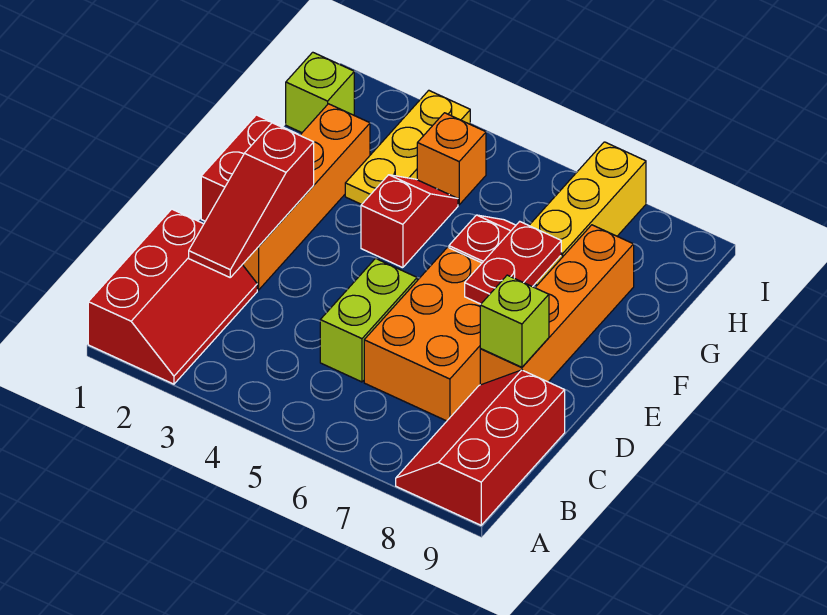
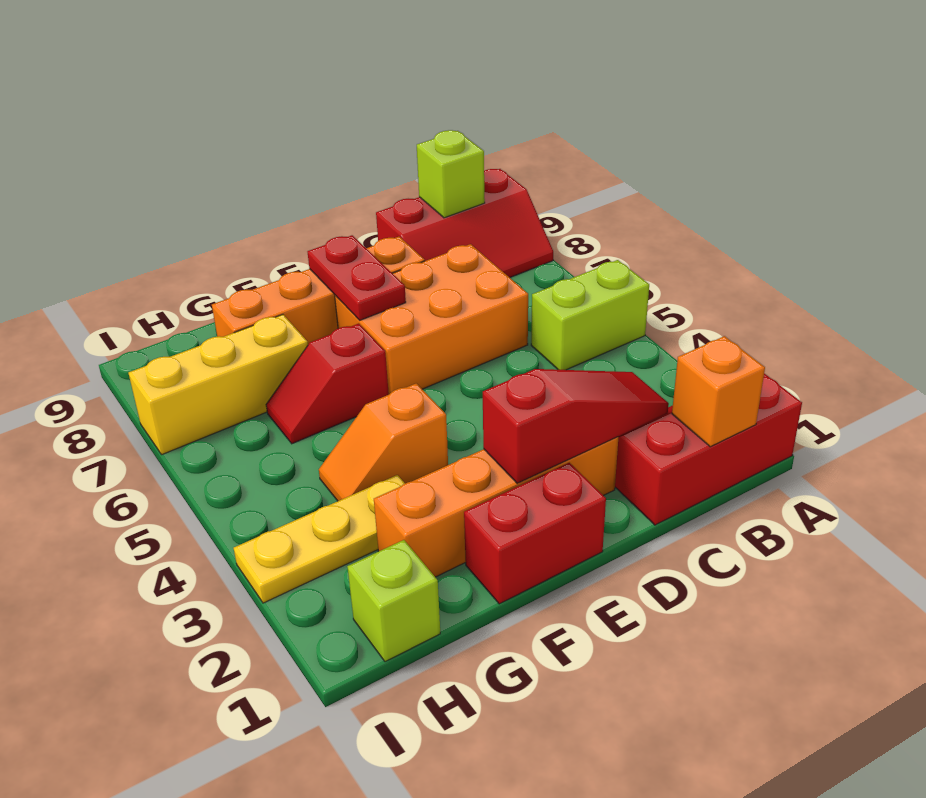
lime brick C5:D5 level 1 -> lime brick A5:B5 level 1
lime brick D8 level 2 -> lime brick B9 level 2
red plate E7:F7 level 2 -> red plate E7:E8 level 2
red slope F4:G4 level 1 top F -> orange slope F4:G4 level 1 top F
orange brick H4 level 1 -> orange brick B1 level 2

